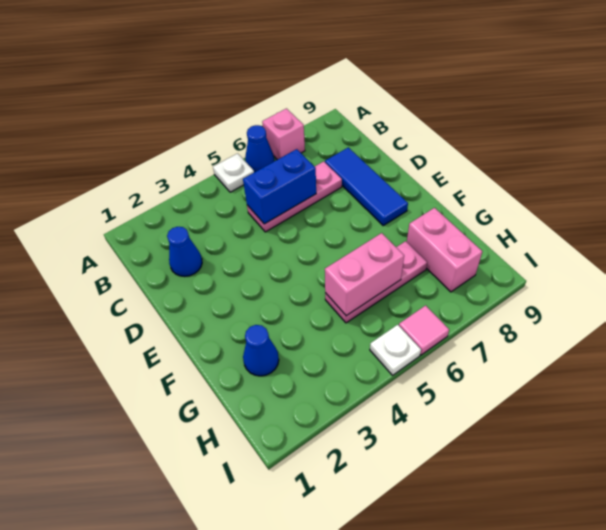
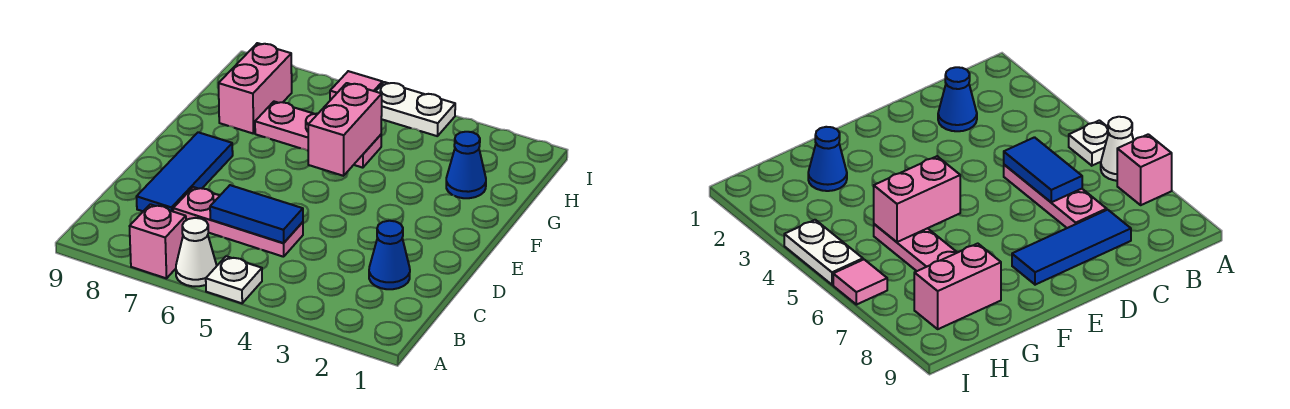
blue cone A6 level 1 -> white cone A6 level 1
blue brick C5:C6 level 2 -> blue tile C5:C6 level 2
pink brick G5:G6 level 2 -> pink brick F5:G5 level 2
white plate I5 level 1 -> white plate I4:I5 level 1

